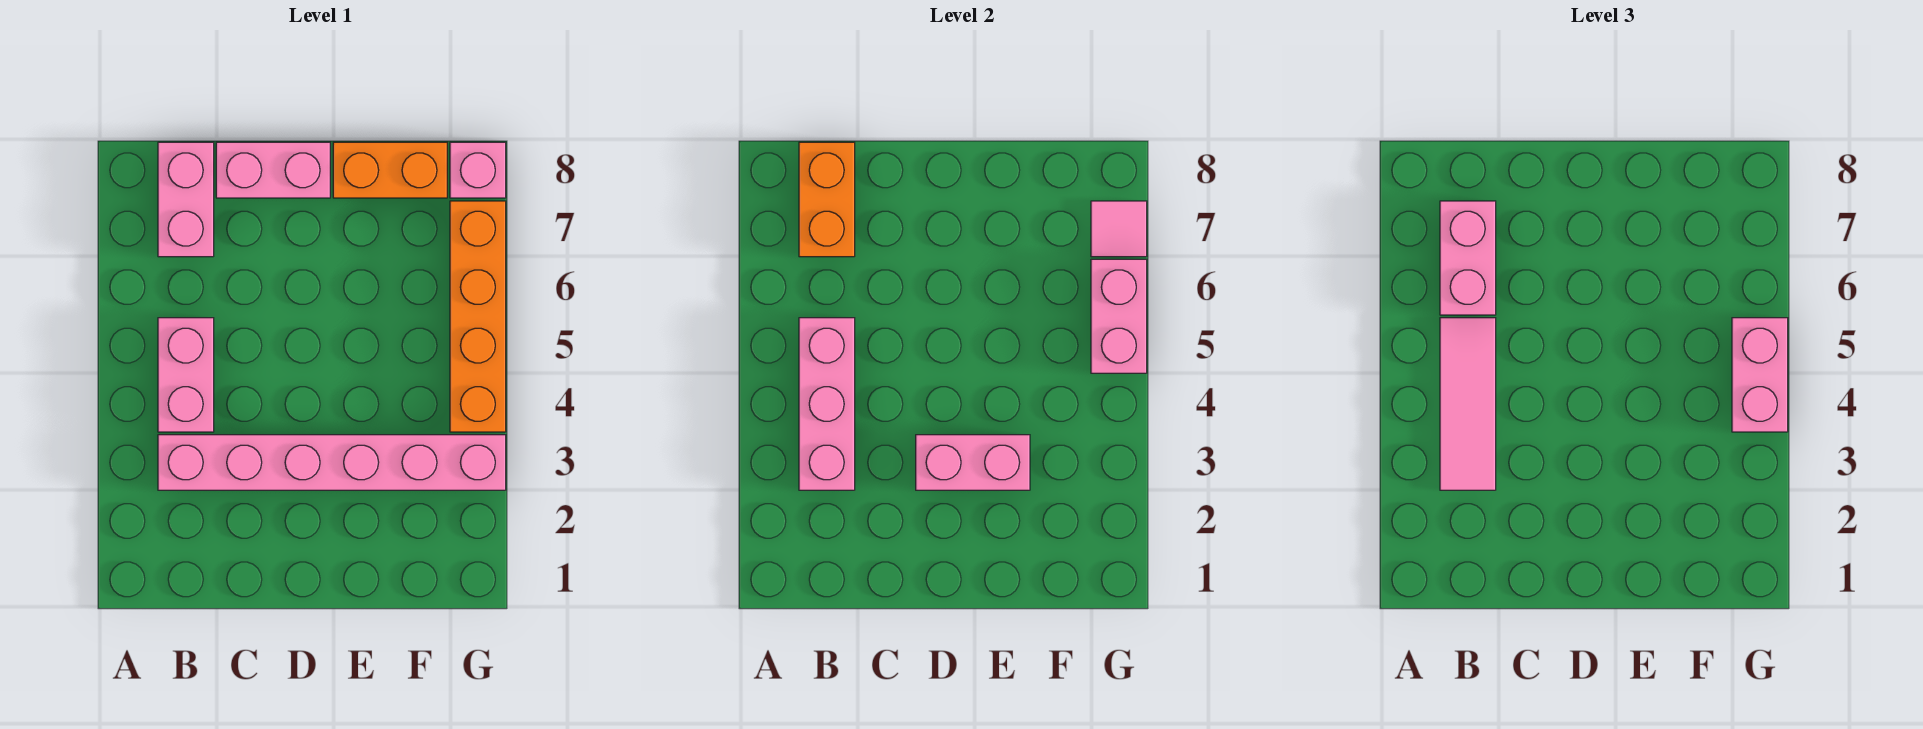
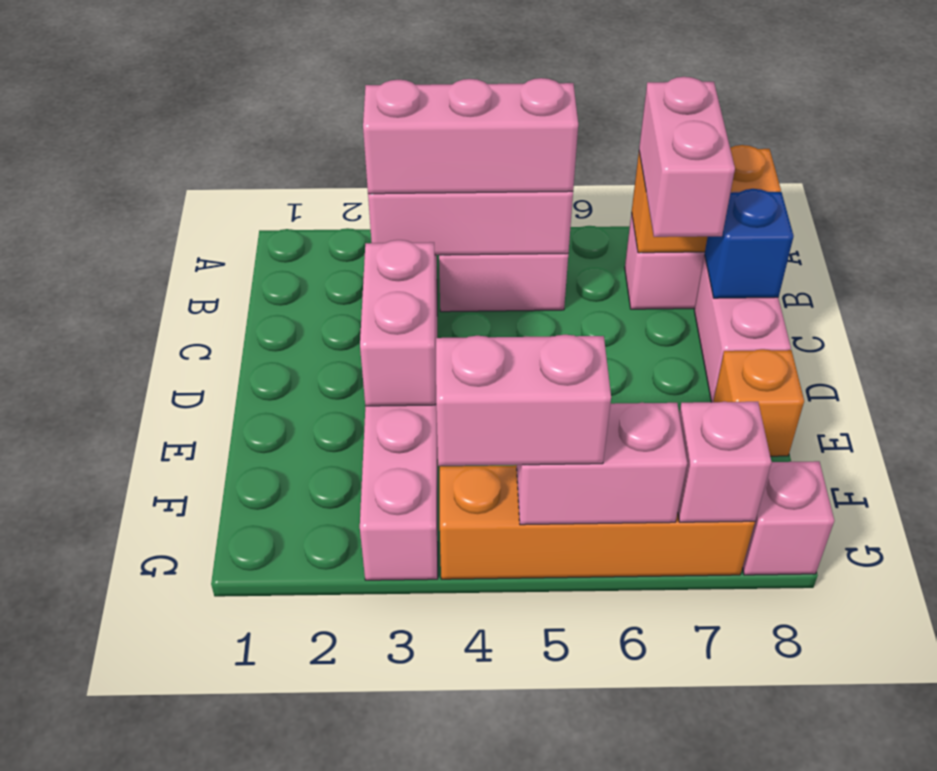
pink tile B3:B5 level 3 -> pink brick B3:B5 level 3
pink brick B6:B7 level 3 -> pink brick B7:C7 level 3
none -> blue brick C8 level 2
orange brick E8:F8 level 1 -> orange brick E8 level 1
pink tile G7 level 2 -> pink brick G7 level 2

